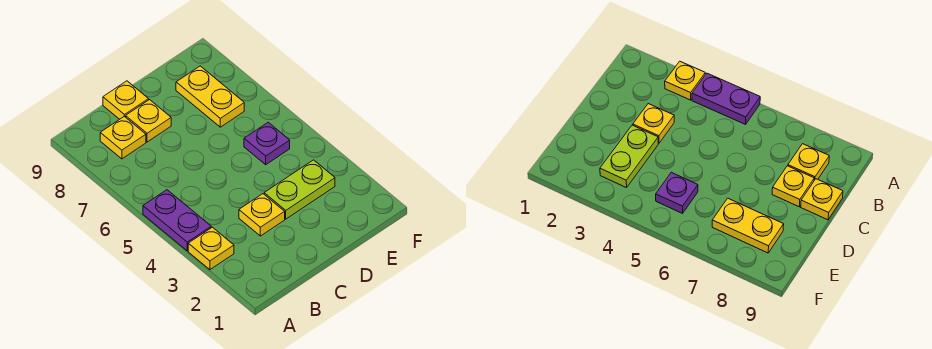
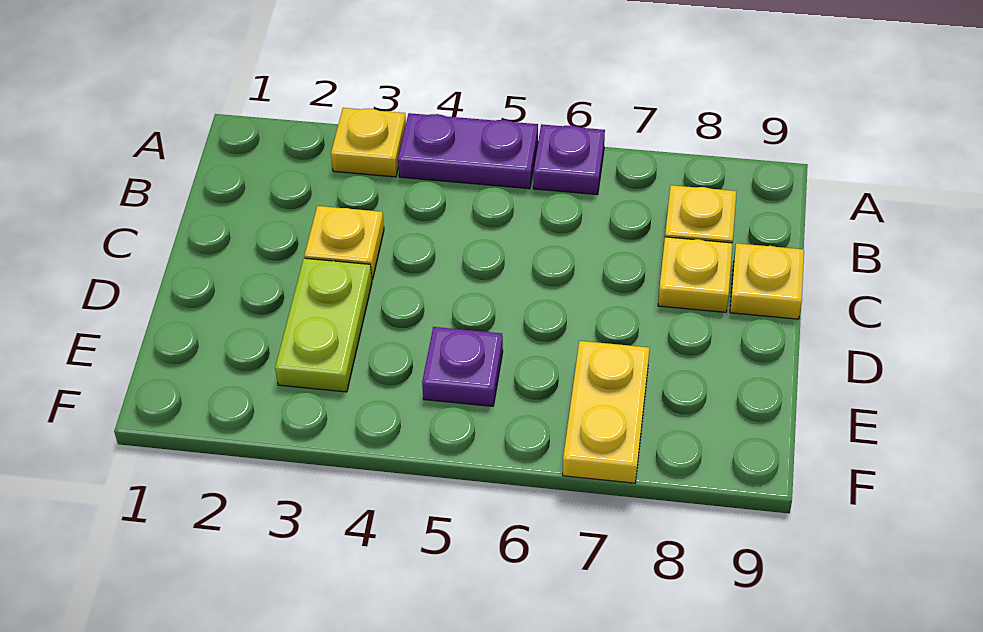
none -> purple plate A6 level 1
yellow plate E7:E8 level 1 -> yellow plate E7:F7 level 1

